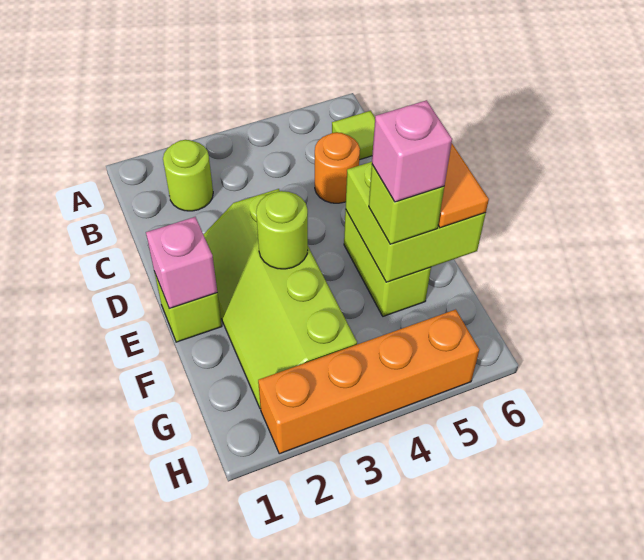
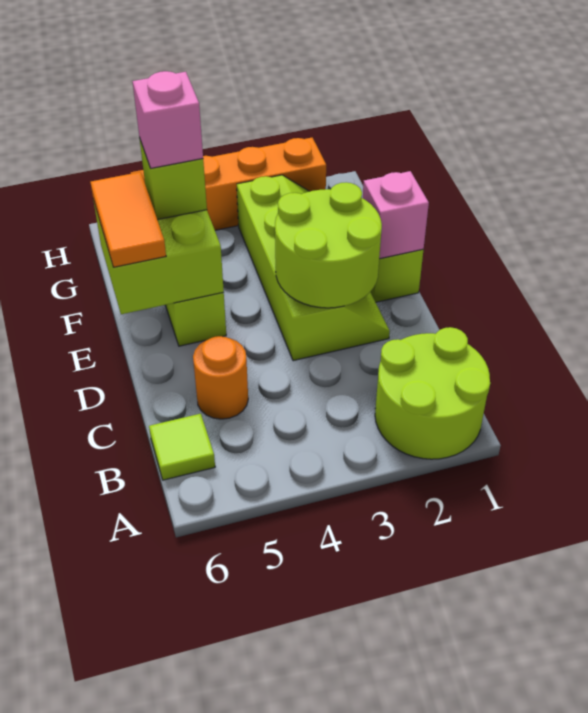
lime round brick B2 level 1 -> lime round brick A1:B2 level 1
lime round brick E3 level 2 -> lime round brick D2:E3 level 2

